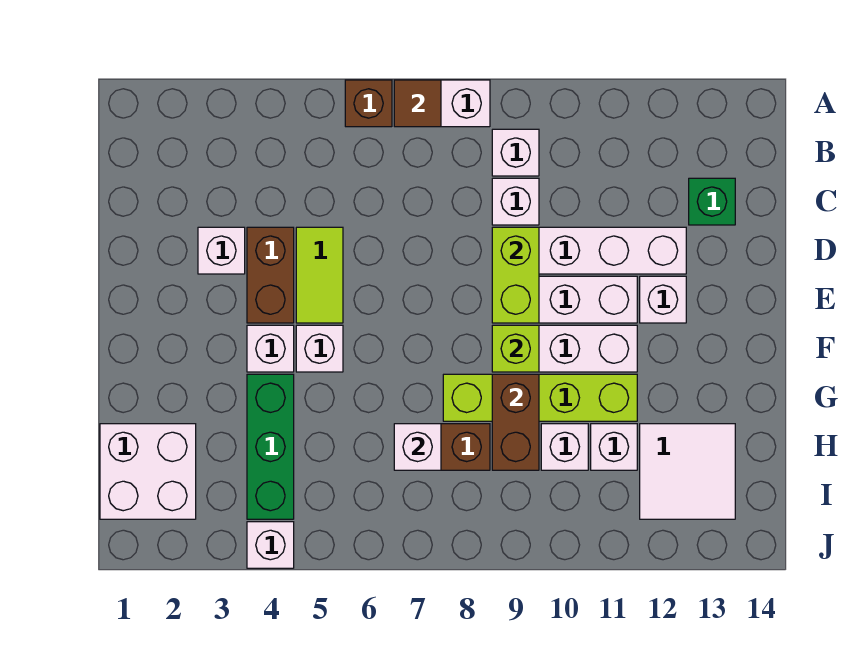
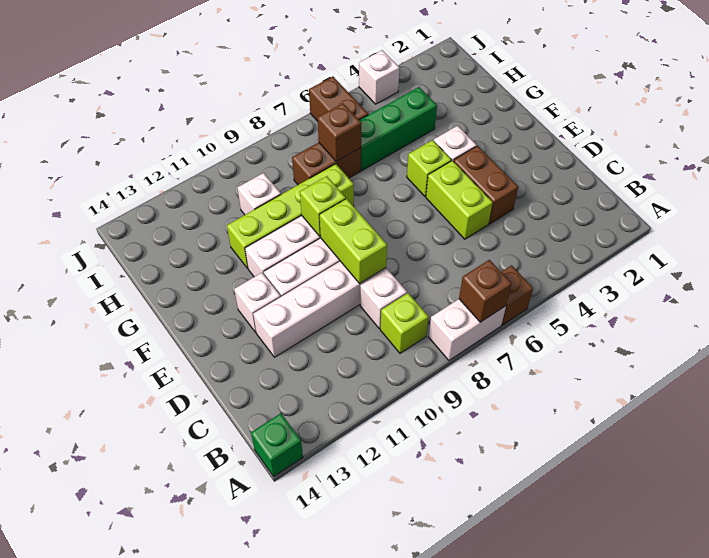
brown tile A7 level 2 -> brown brick A7 level 2
white brick B9 level 1 -> lime brick B9 level 1
green brick C13 level 1 -> green brick A14 level 1
white brick D3 level 1 -> none
lime tile D5:E5 level 1 -> lime brick D5:E5 level 1
white brick F5 level 1 -> lime brick F5 level 1
green brick G4:I4 level 1 -> green brick H4:H6 level 1
brown brick G9:H9 level 2 -> brown brick I6:J6 level 1
white brick H1:I2 level 1 -> none
white brick H7 level 2 -> brown brick H7 level 2
white brick H11 level 1 -> none
white tile H12:I13 level 1 -> none

